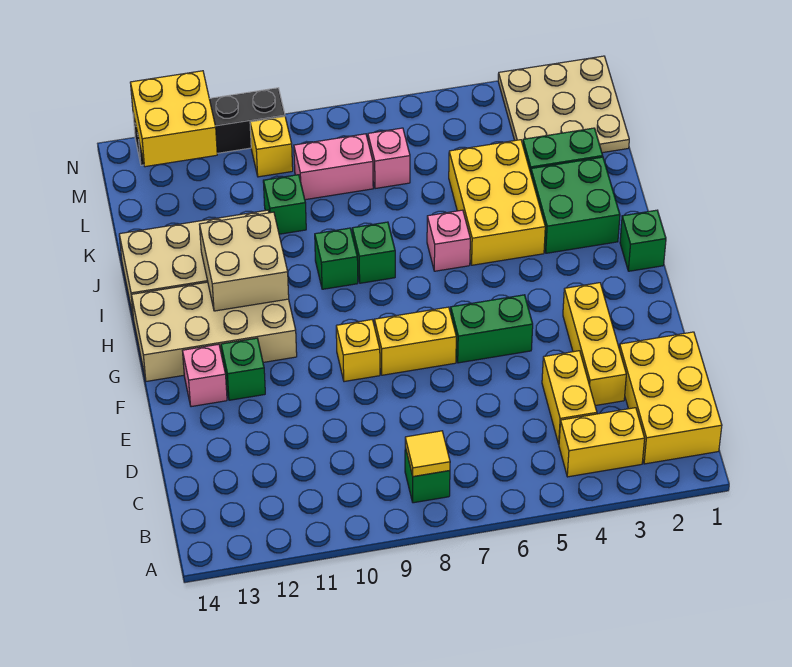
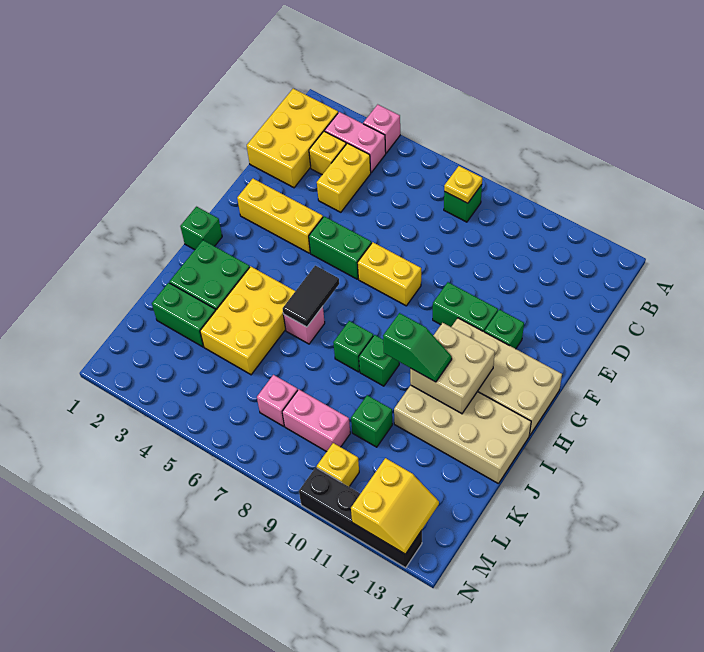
yellow brick B3:B4 level 1 -> pink brick B3:B4 level 1
yellow tile B8 level 2 -> yellow plate B8 level 2
yellow brick D3:F3 level 1 -> yellow brick F2:F4 level 1
yellow brick F9 level 1 -> yellow brick C3 level 1
none -> green brick F10:F11 level 1
pink brick F13 level 1 -> pink brick A4 level 1
none -> black tile H6:I6 level 2
none -> green slope I10:I11 level 3 top 10
tan plate L1:N3 level 1 -> none
yellow brick M12:N13 level 2 -> yellow slope M12:N13 level 2 top 12

